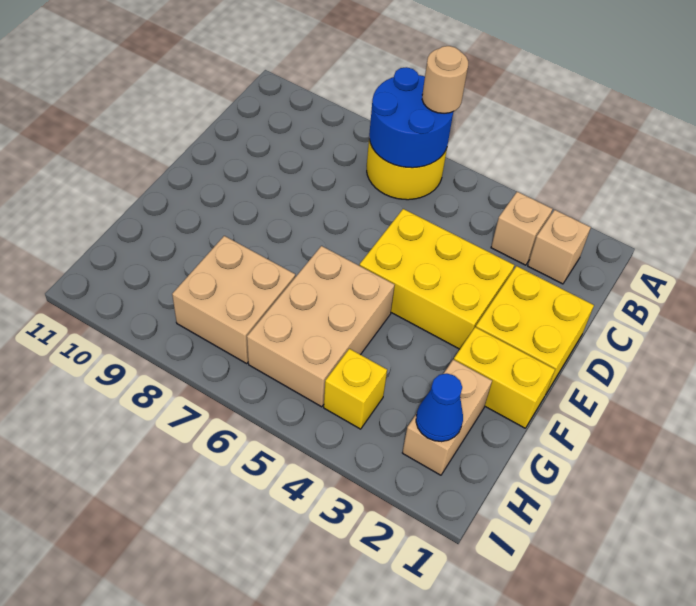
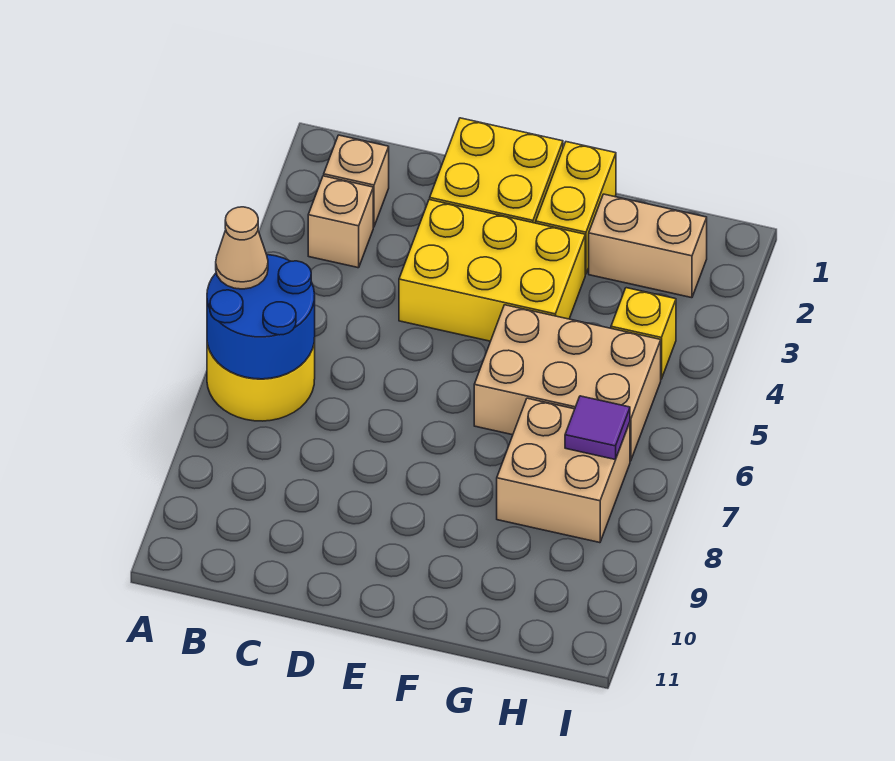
tan round brick A6 level 3 -> tan cone A6 level 3
yellow brick D3:E5 level 1 -> yellow brick D3:F4 level 1
blue cone H2 level 2 -> none
none -> purple tile H7 level 2

